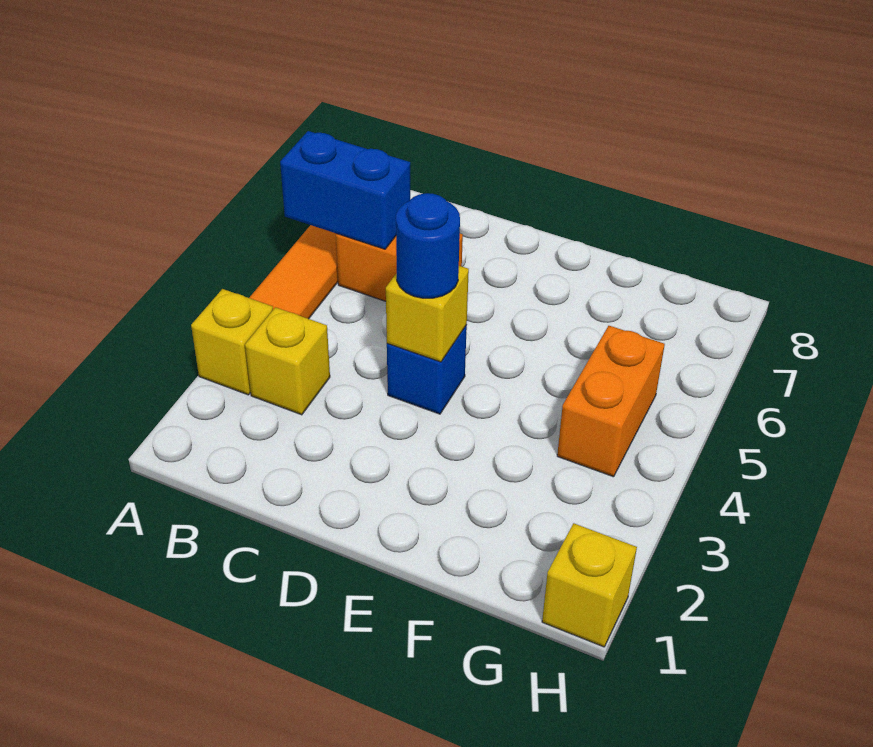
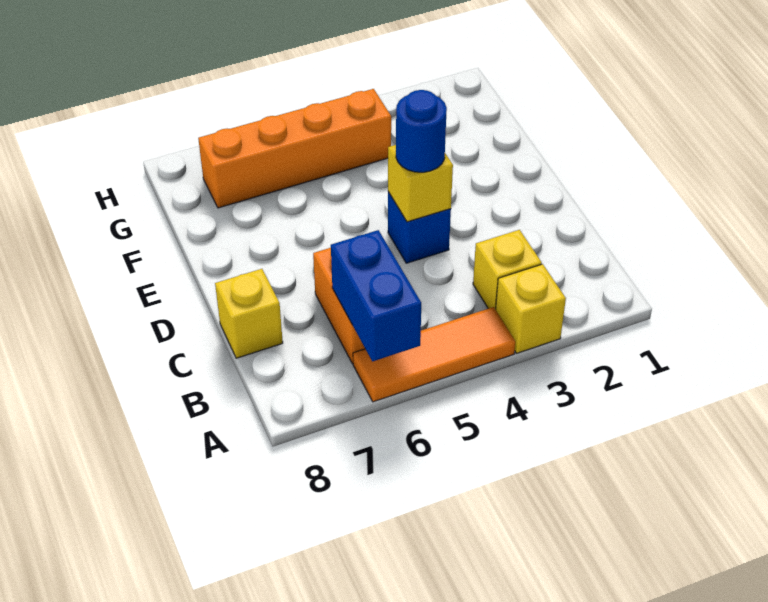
orange brick G4:G5 level 1 -> orange brick G4:G7 level 1
yellow brick H1 level 1 -> yellow brick C8 level 1

